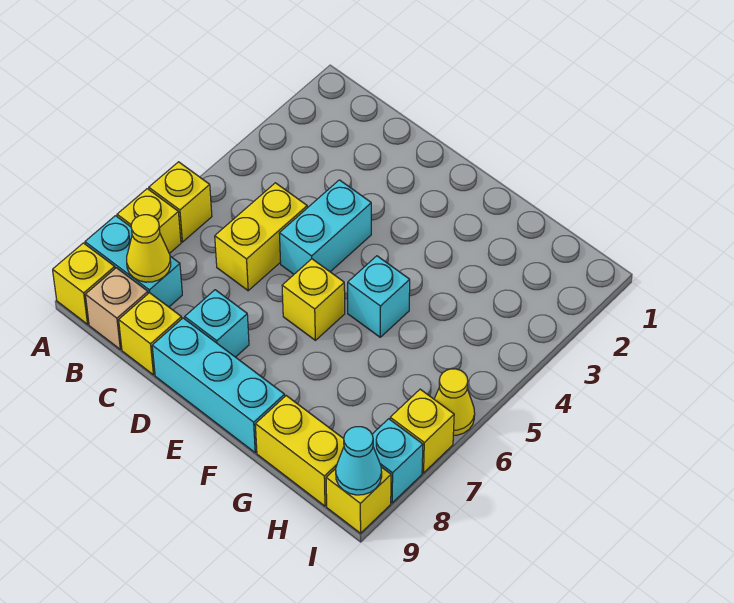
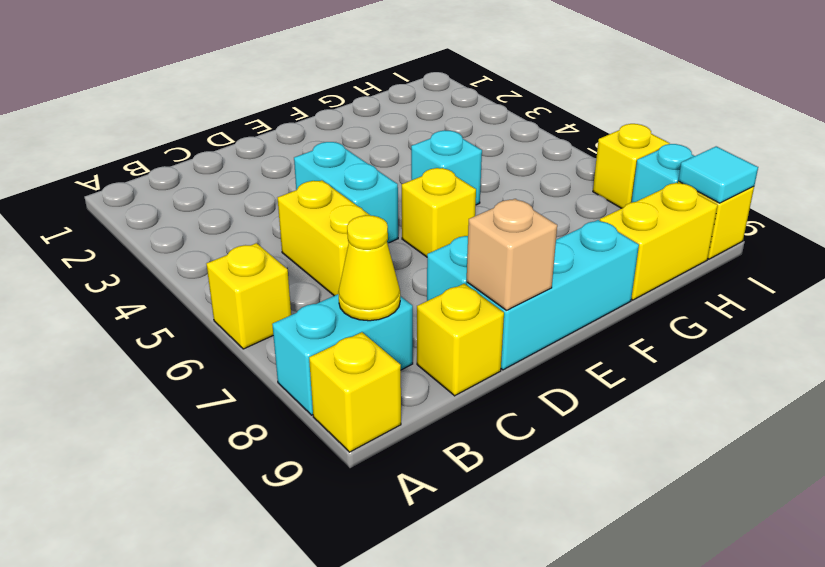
yellow brick A7 level 1 -> none
tan brick B9 level 1 -> tan brick D9 level 2
yellow cone I6 level 1 -> none
cyan cone I9 level 2 -> cyan tile I9 level 2

